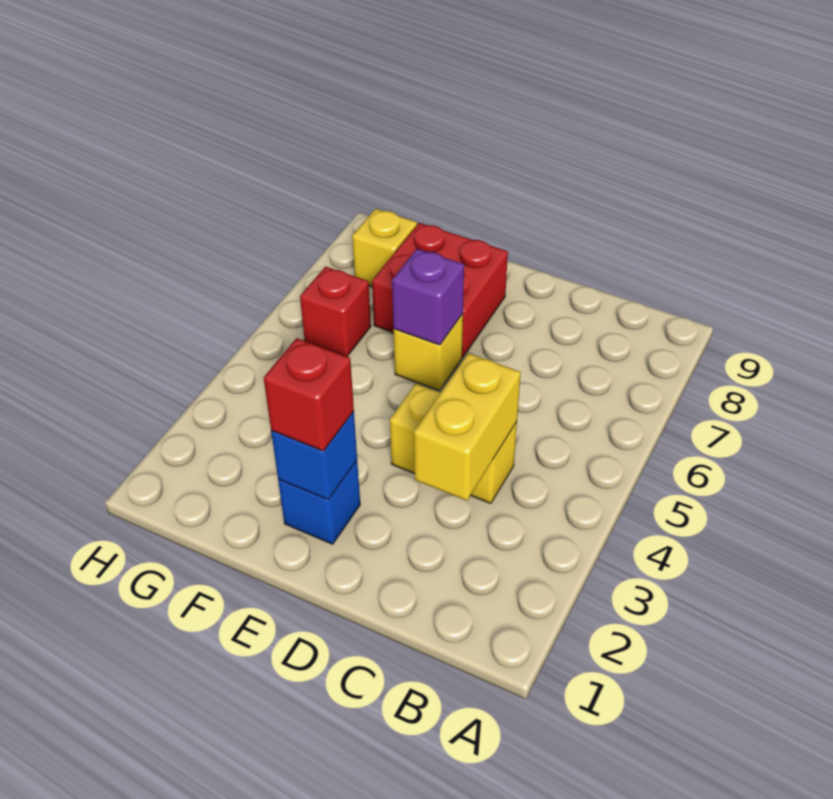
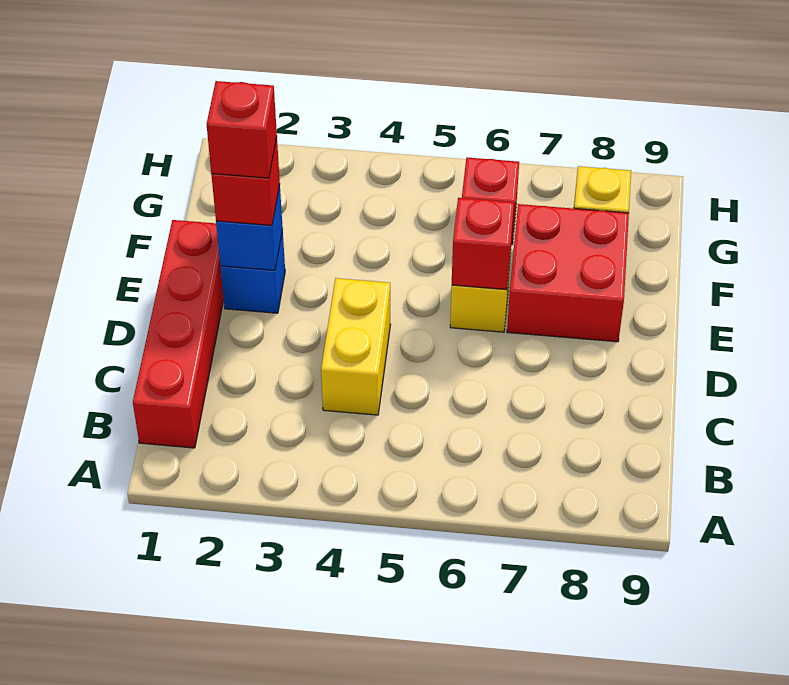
none -> red brick B1:E1 level 1
yellow brick C3:C4 level 2 -> none
none -> red brick E2 level 4
purple brick E6 level 2 -> red brick E6 level 2

